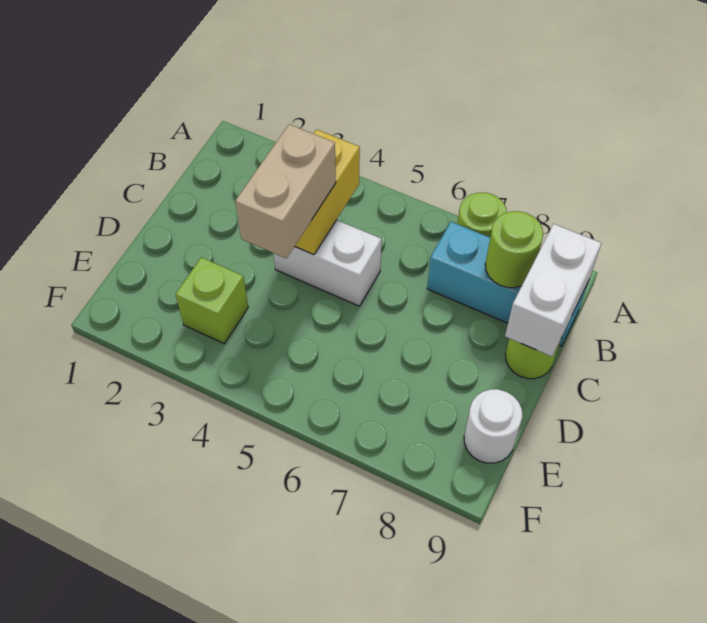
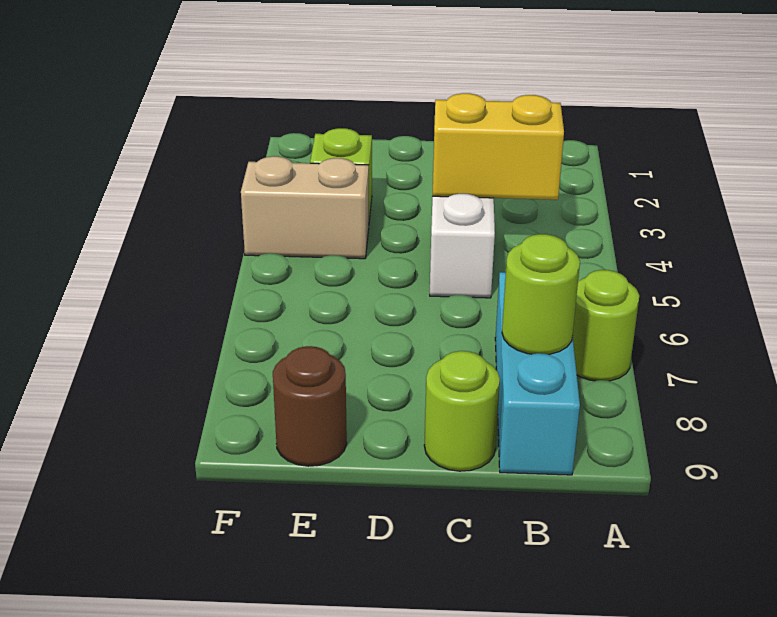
white brick B9:C9 level 2 -> none
tan brick C4:D4 level 3 -> tan brick E4:F4 level 1
white round brick E9 level 1 -> brown round brick E9 level 1

